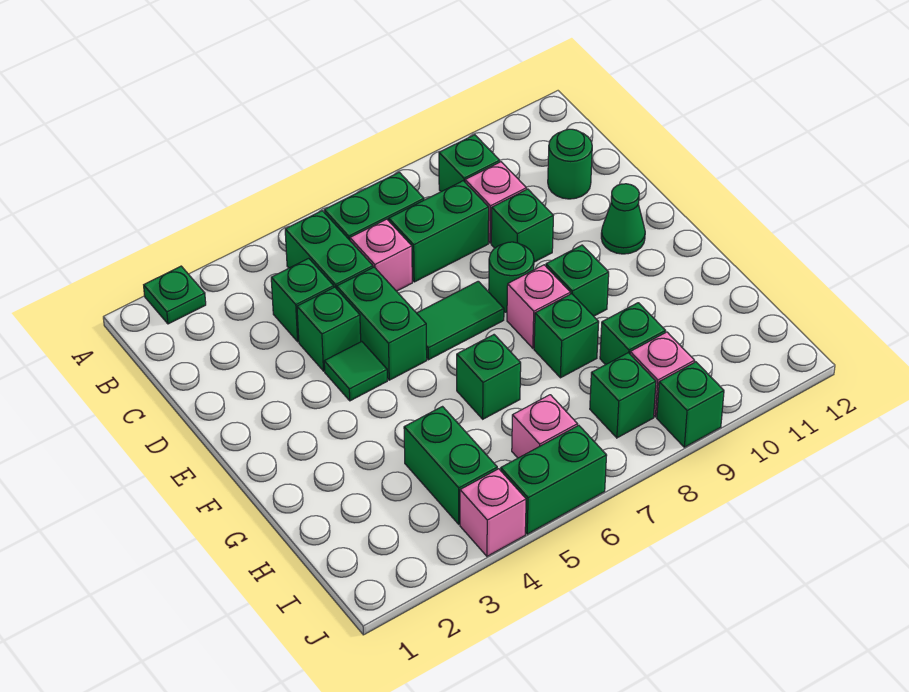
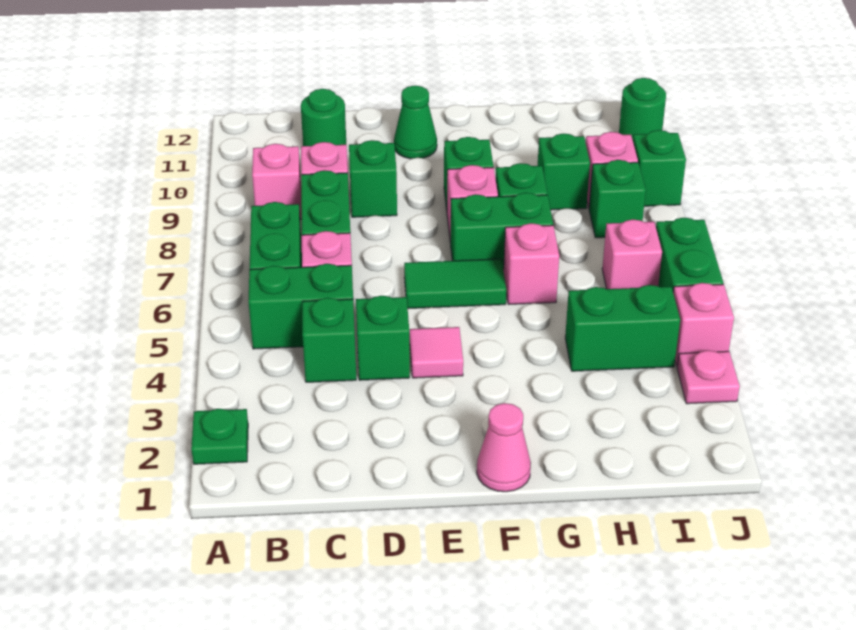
green brick B9 level 1 -> pink brick B9 level 1
green brick D5:E5 level 1 -> green brick F7:G7 level 1
green tile E4 level 1 -> pink tile E4 level 1
green tile E6:E7 level 1 -> green tile E6:F6 level 1
green round brick E8 level 1 -> green round brick J11 level 1
none -> pink cone F1 level 1
green brick G6 level 1 -> pink brick G6 level 1
none -> pink plate J3 level 1

